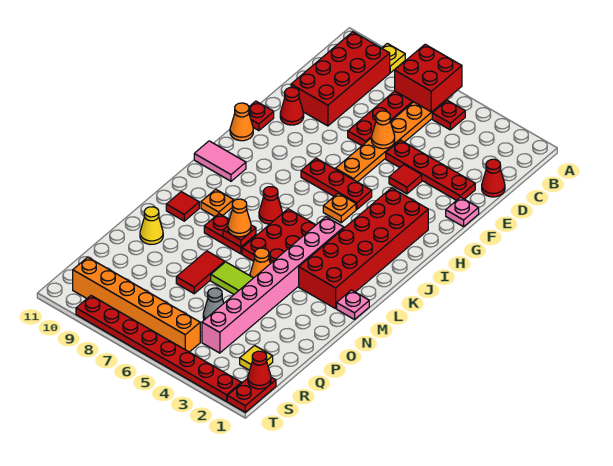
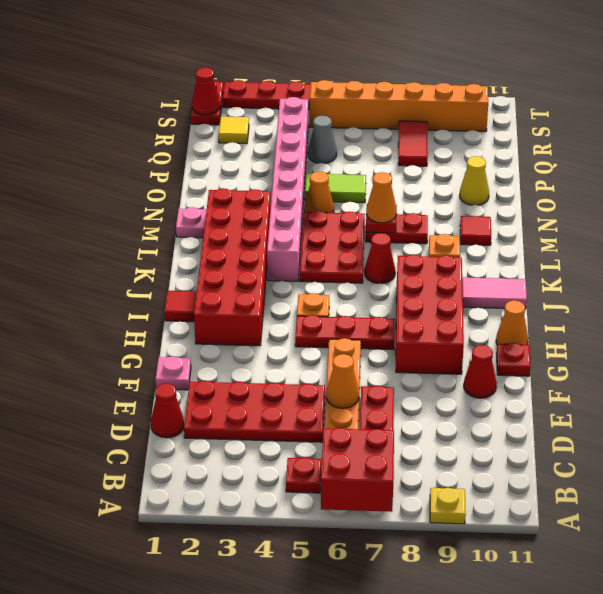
red brick B9:E10 level 1 -> red brick G8:J9 level 1
red plate E2:E5 level 1 -> red plate D2:E5 level 1
red tile F4 level 1 -> red tile I1 level 1
red tile O7:P7 level 1 -> red tile Q8:R8 level 1

